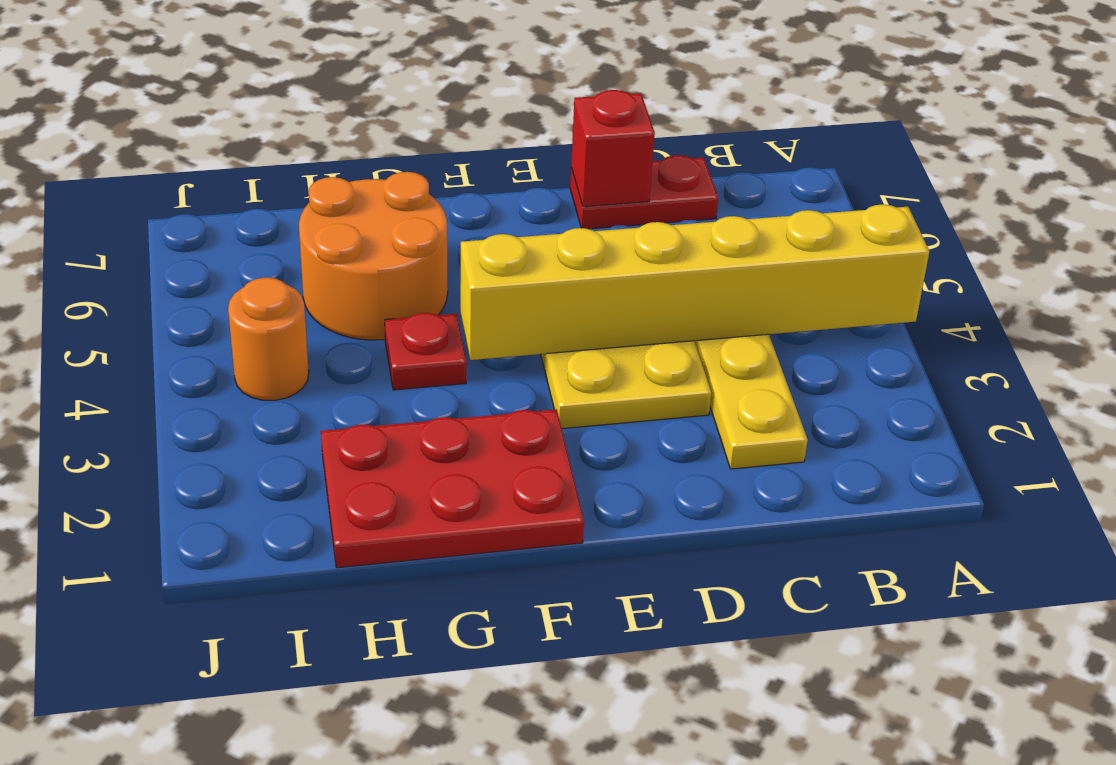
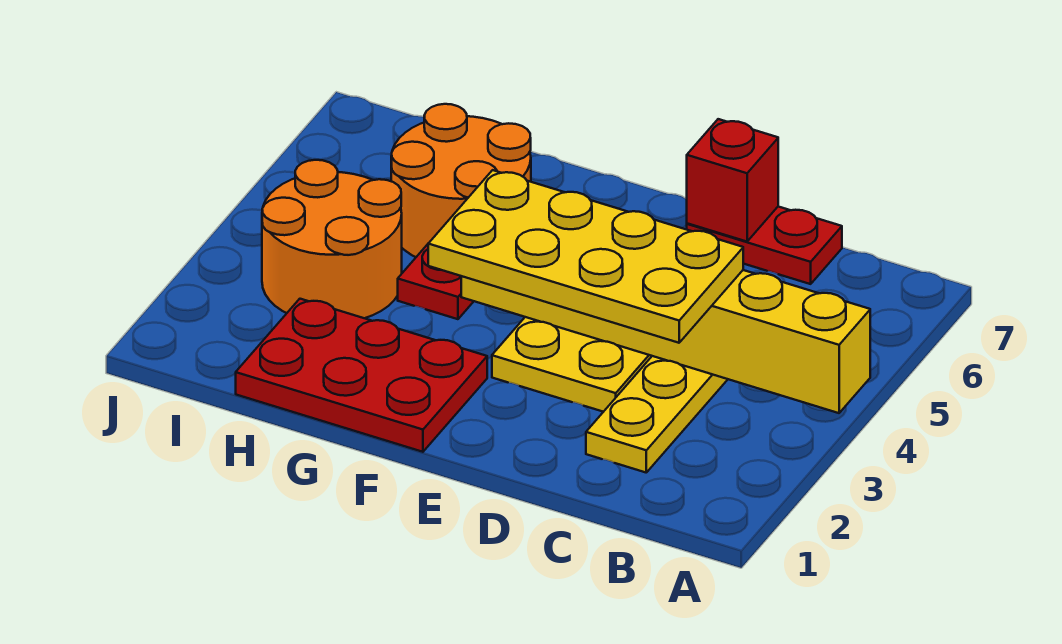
none -> yellow plate C3:F4 level 3
orange round brick I4 level 1 -> orange round brick H3:I4 level 1

